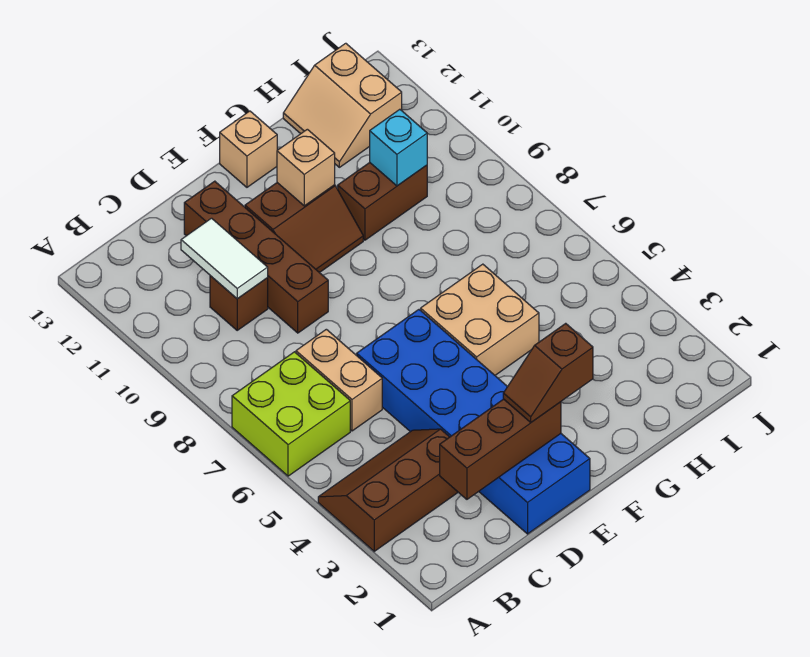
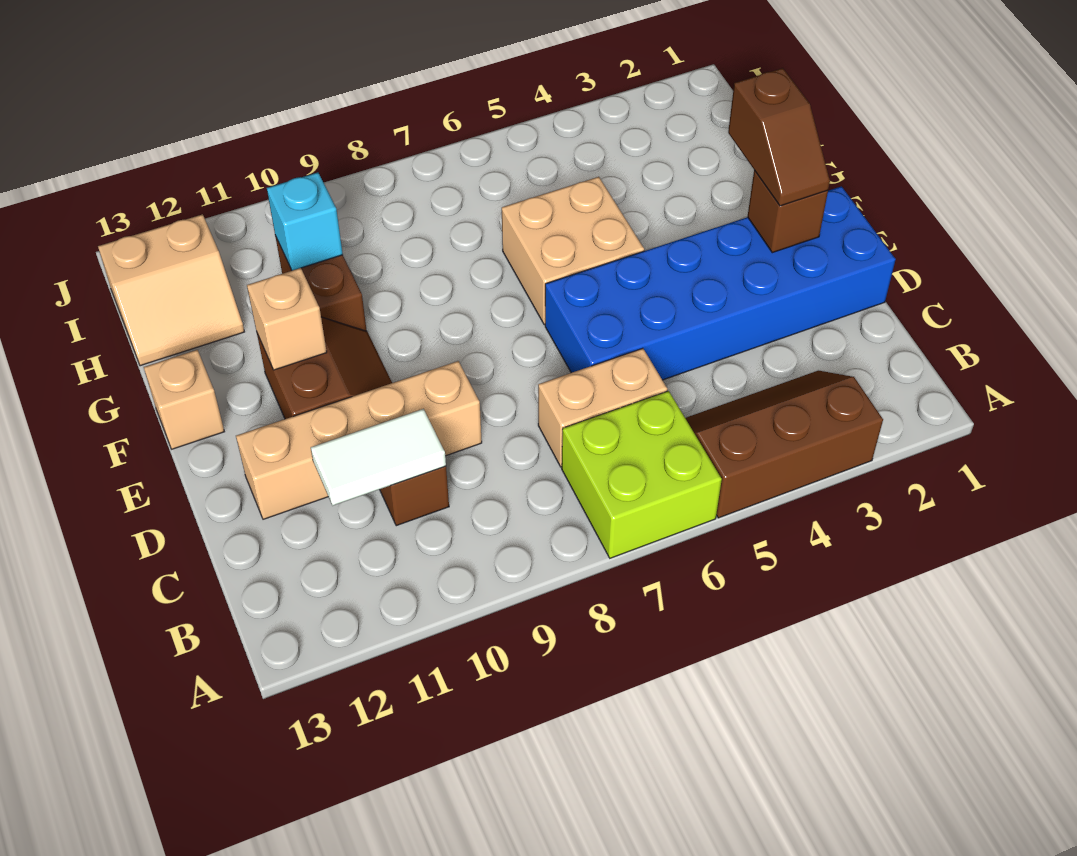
brown slope A3:C4 level 1 top 3 -> brown slope A3:B5 level 1 top A
brown brick C2:E2 level 2 -> brown brick E2 level 2
brown brick D9:D12 level 1 -> tan brick D9:D12 level 1

